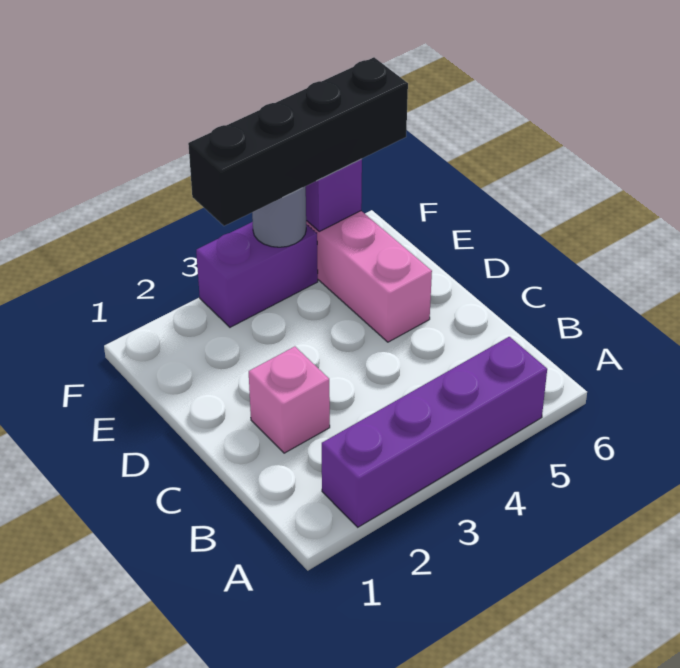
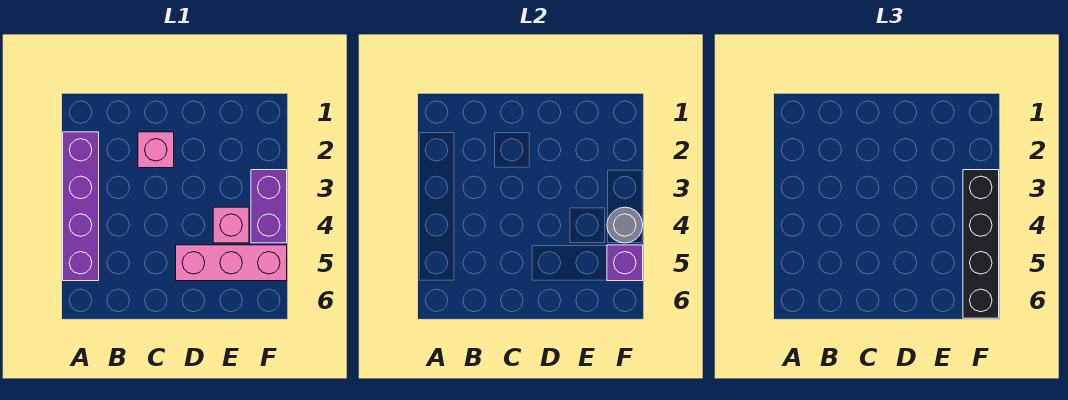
none -> pink brick E4 level 1

